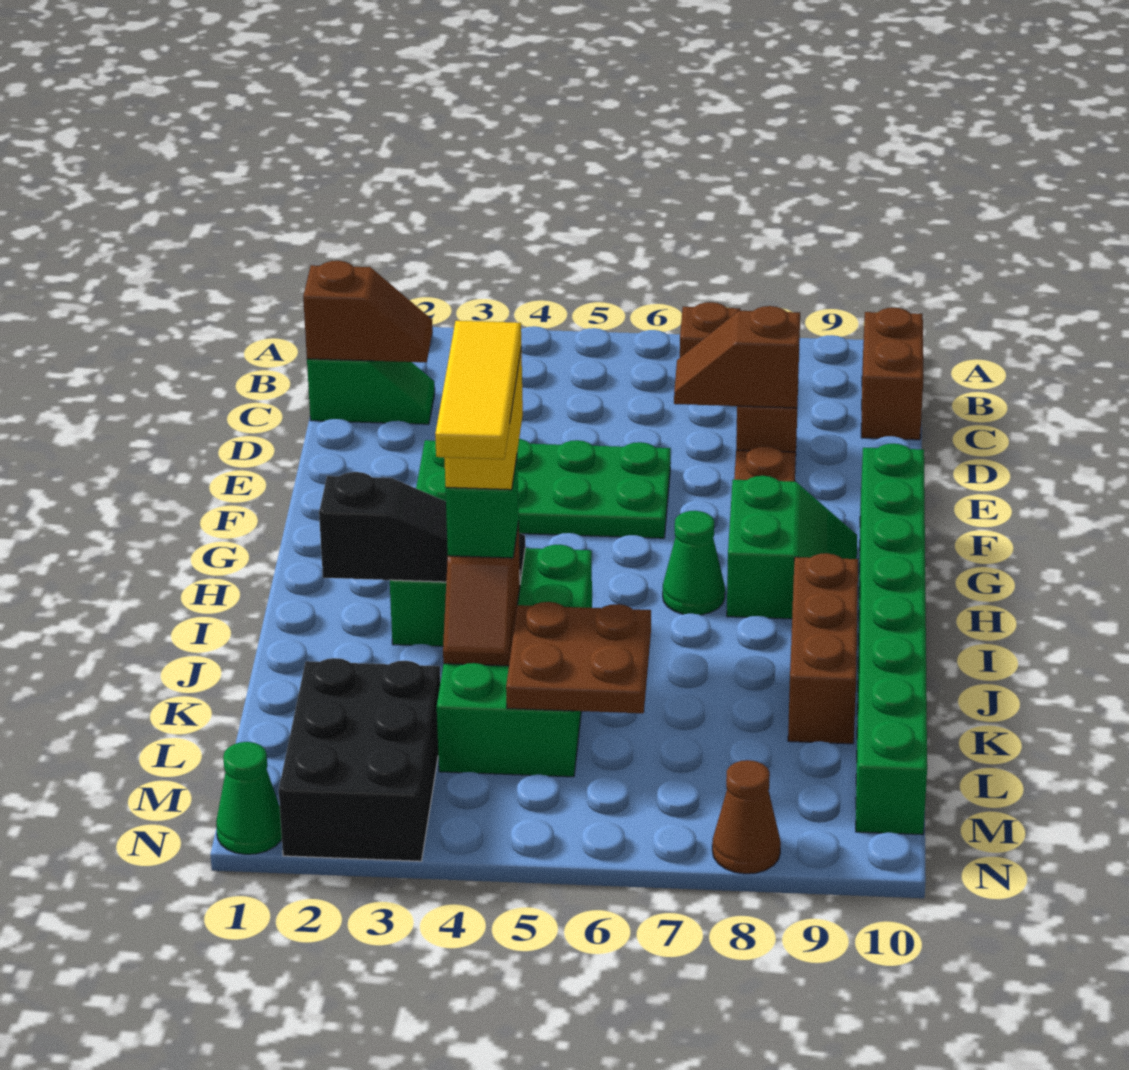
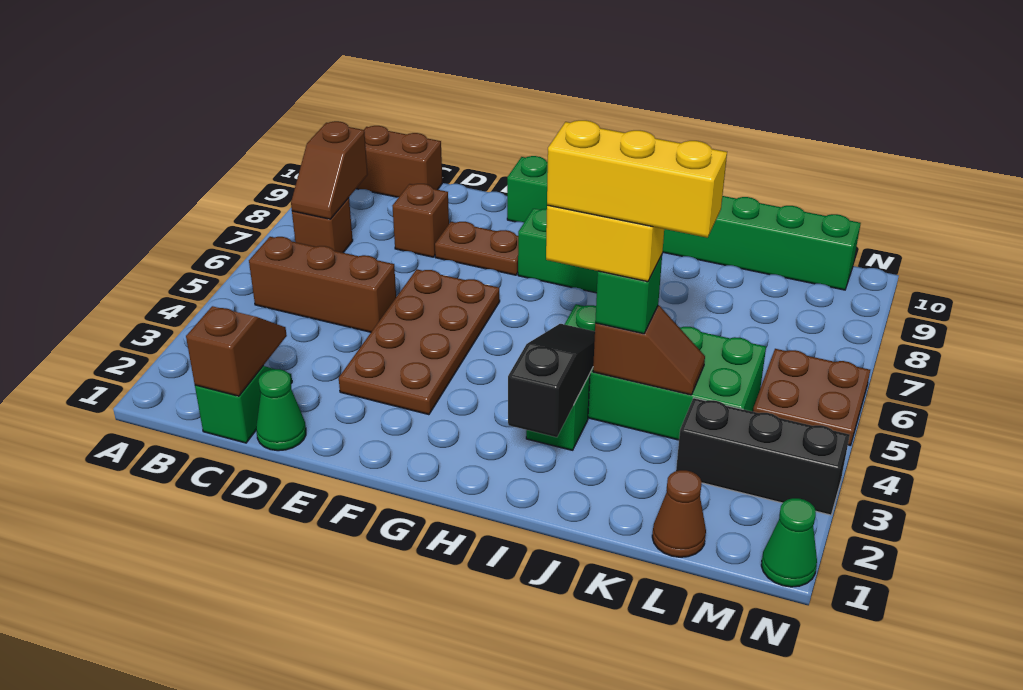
brown slope D7:D8 level 2 top 8 -> brown slope B7:B8 level 2 top 8
green plate E3:F6 level 1 -> brown plate E3:F6 level 1
green cone H7 level 1 -> green cone D1 level 1
yellow tile I4:K4 level 5 -> yellow brick I4:K4 level 5
brown brick I9:K9 level 1 -> brown brick B5:D5 level 1
brown plate K5:L6 level 2 -> brown plate M5:N6 level 1
black brick L2:N3 level 1 -> black brick L3:N3 level 1
brown cone N8 level 1 -> brown cone L1 level 1

